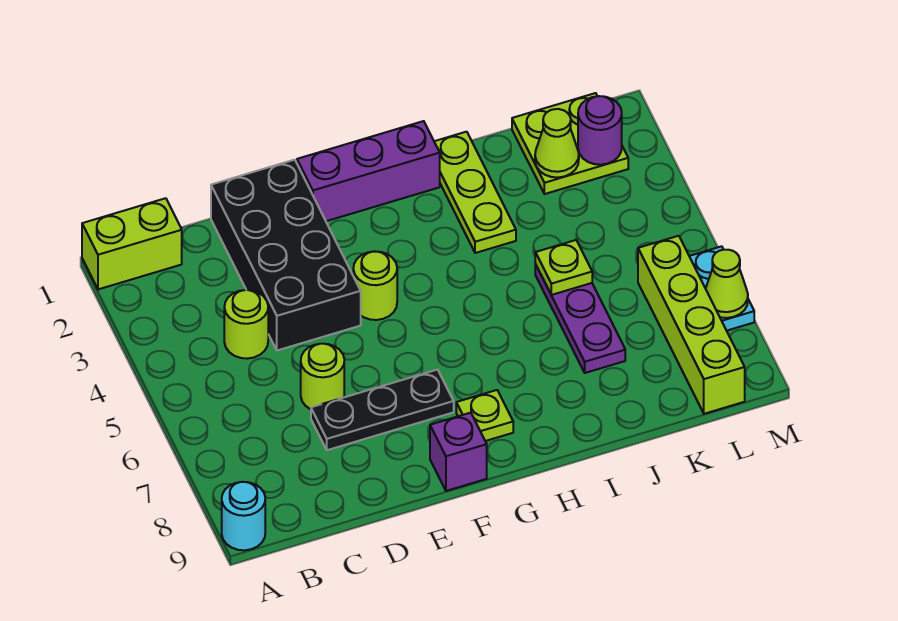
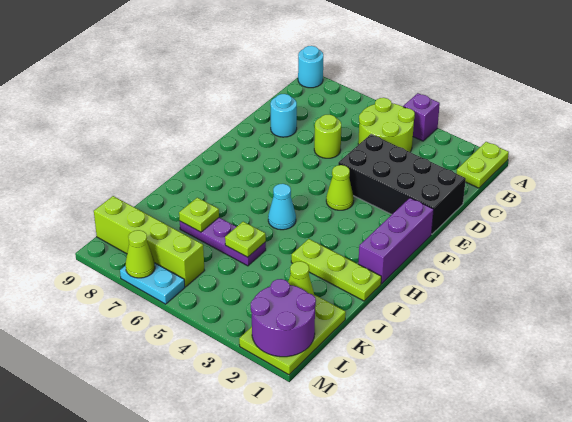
lime brick A1:B1 level 1 -> lime plate A1:B1 level 1
lime round brick C4 level 1 -> lime round brick B4:C5 level 1
black plate D7:F7 level 1 -> none
none -> cyan round brick D8 level 1
lime round brick F4 level 1 -> lime cone F4 level 1
purple brick F9 level 1 -> purple brick A4 level 1
lime plate G8 level 1 -> lime plate J7 level 2
none -> cyan cone H5 level 1
lime plate K1:L2 level 1 -> lime plate K1:M2 level 1
purple round brick L2 level 2 -> purple round brick L1:M2 level 2

